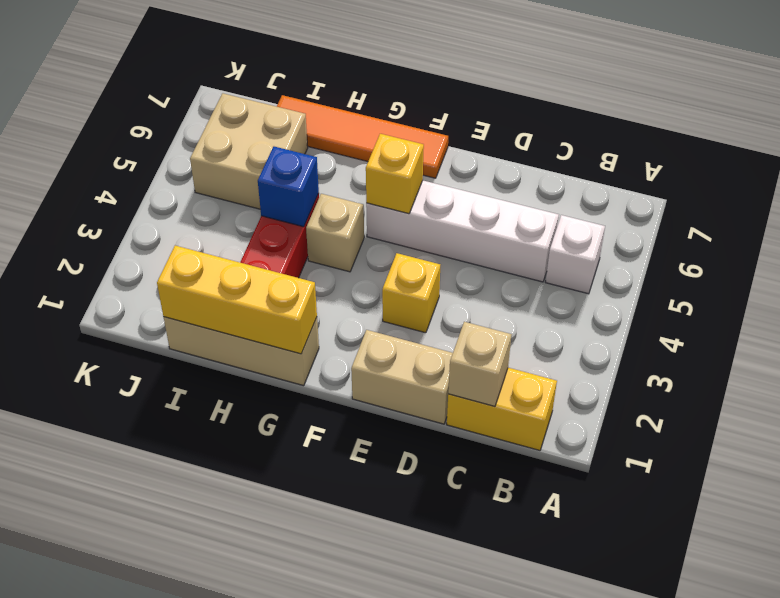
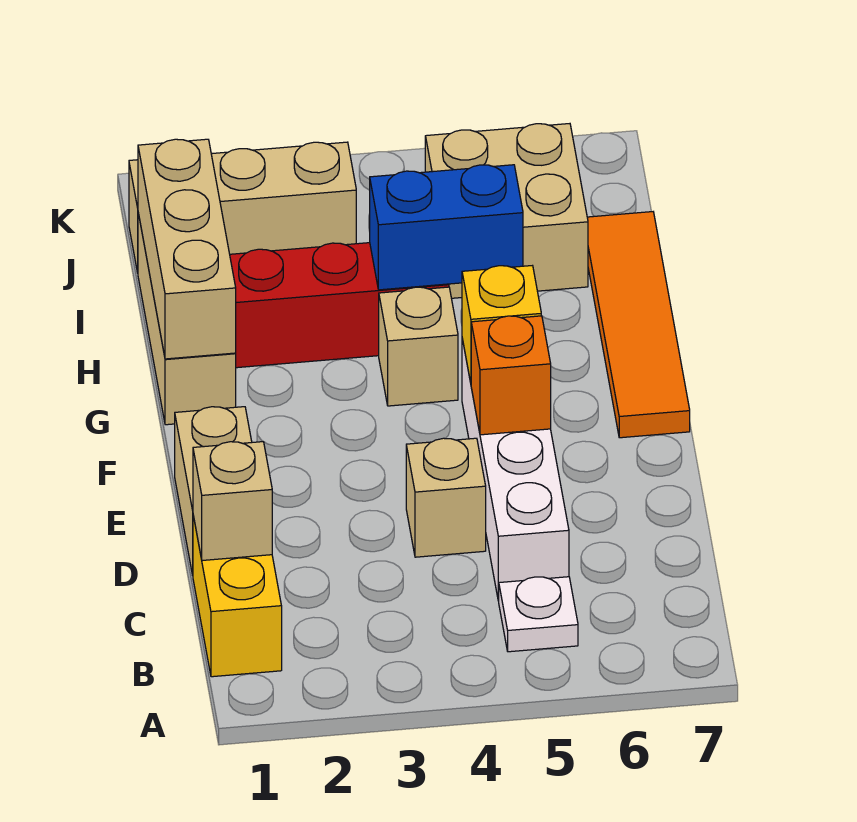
white brick B5 level 1 -> white plate B5 level 1
none -> tan brick D4 level 1
yellow brick E3 level 1 -> none
none -> orange brick E5 level 2
yellow brick G1:I1 level 2 -> tan brick G1:I1 level 2
blue brick H4 level 2 -> blue brick H4:H5 level 2
none -> tan brick J1:J3 level 1

